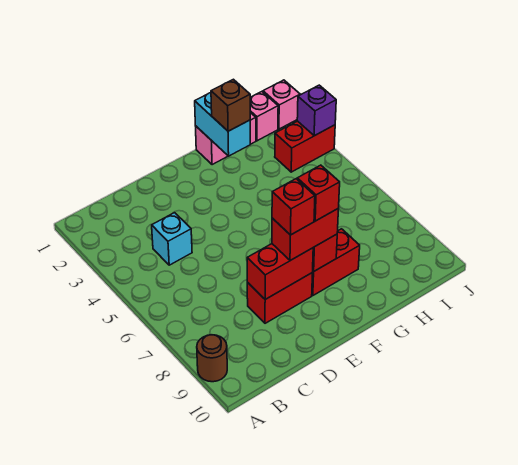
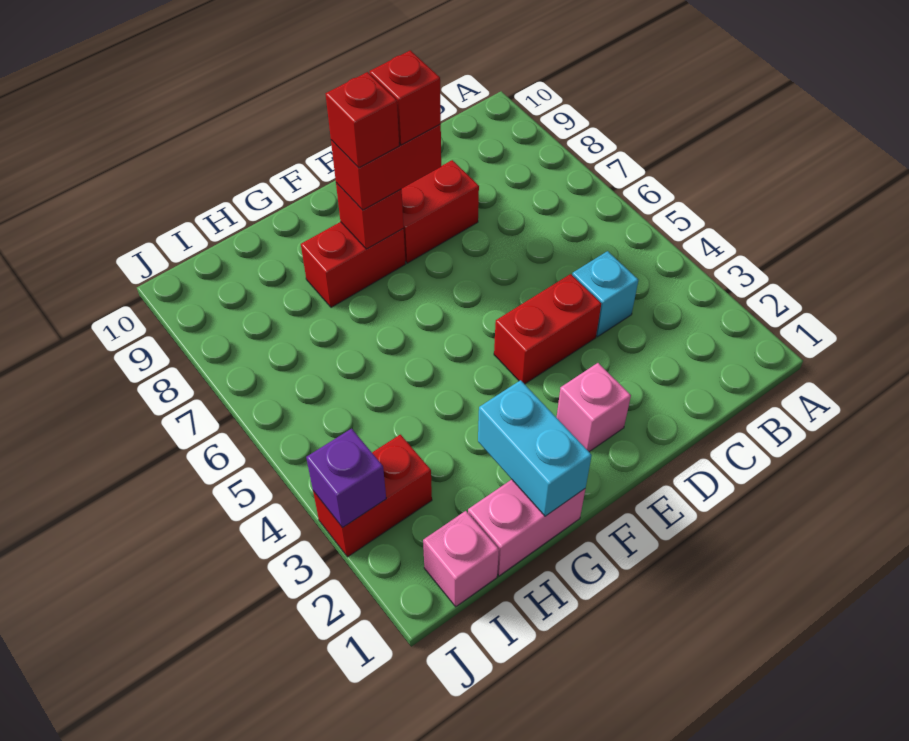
brown round brick A9 level 1 -> none
red brick D8:E8 level 2 -> red brick D4:E4 level 1
brown brick G2 level 3 -> none
pink brick J1 level 1 -> pink brick E2 level 1

